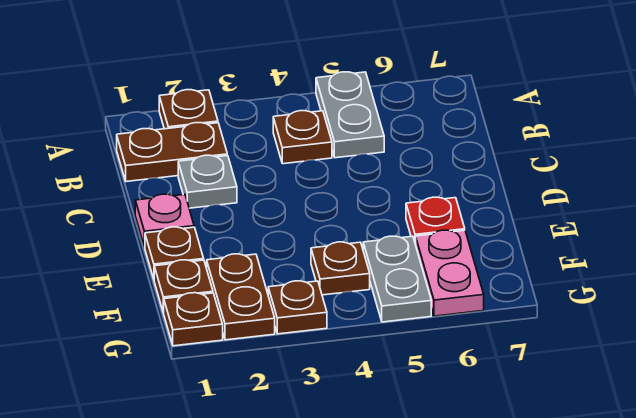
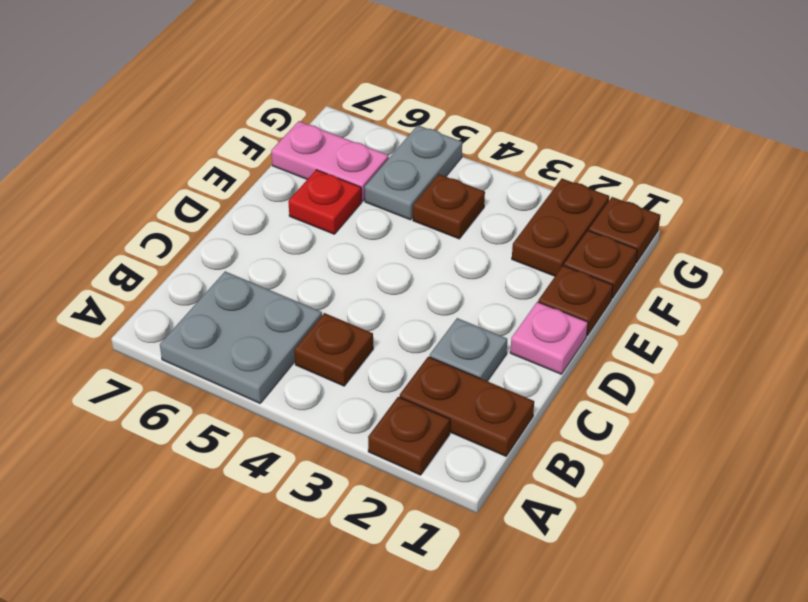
grey plate A5:B5 level 1 -> grey plate A5:B6 level 1
pink plate F6:G6 level 1 -> pink plate F6:F7 level 1
brown plate G3 level 1 -> none

